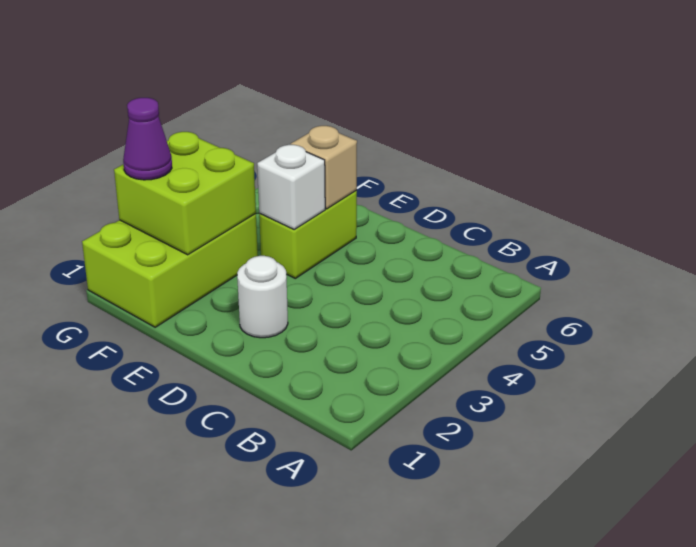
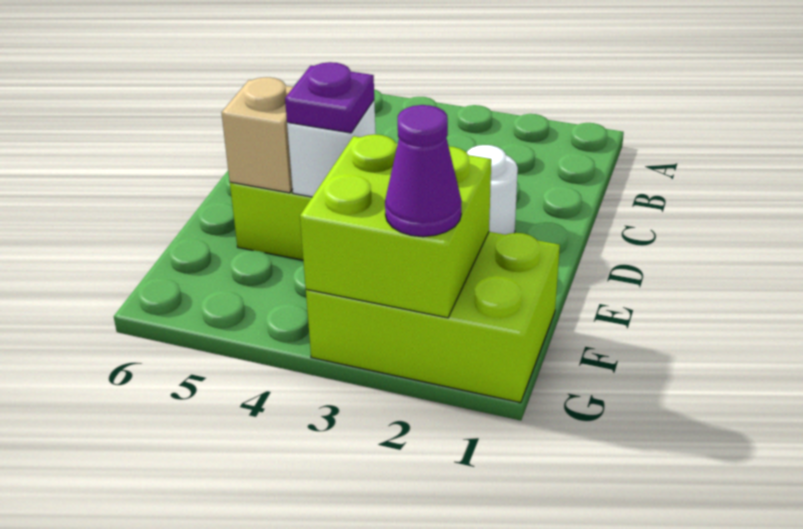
none -> purple plate E4 level 3

